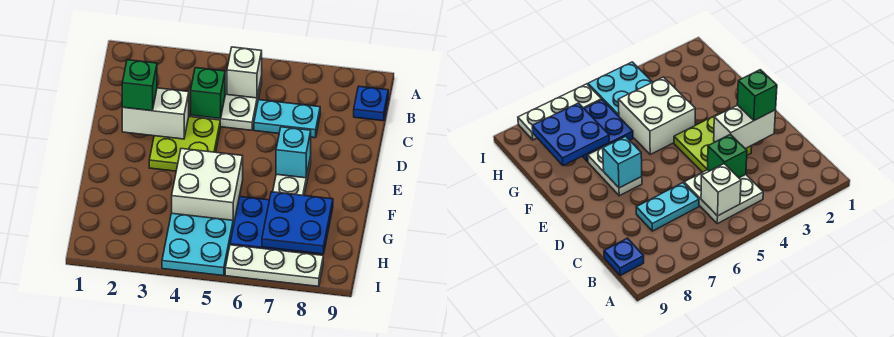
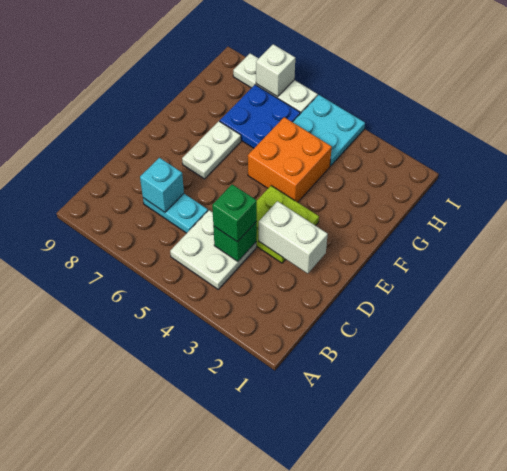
white brick B5 level 2 -> white brick I7 level 2
blue plate B9 level 1 -> none
green brick D2 level 3 -> green brick C4 level 3
cyan brick E7 level 2 -> cyan brick C7 level 2
white brick F4:G5 level 1 -> orange brick F4:G5 level 1
blue plate G7:H8 level 2 -> none

